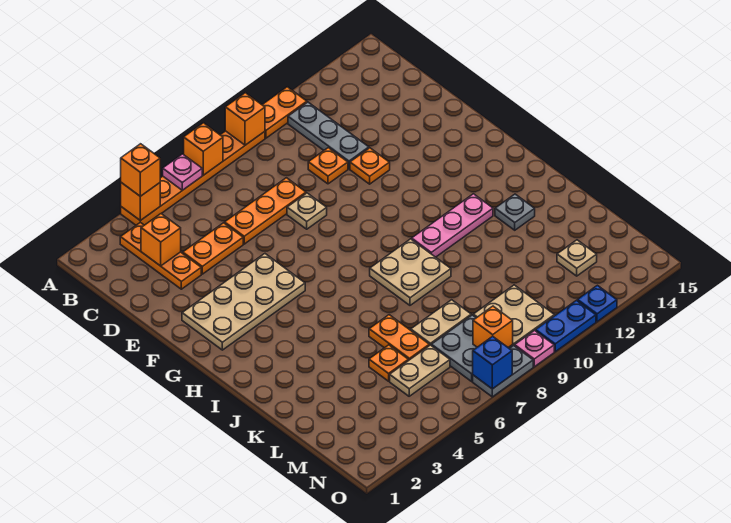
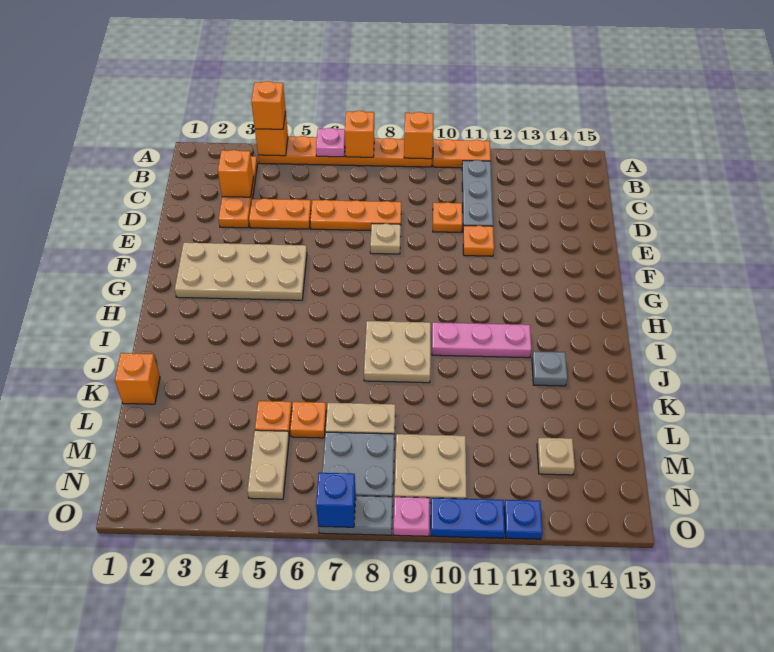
orange plate K6:L6 level 1 -> orange plate L6 level 1
tan plate M5:M6 level 1 -> tan plate M5:N5 level 1
orange brick N8 level 2 -> orange brick K1 level 1

